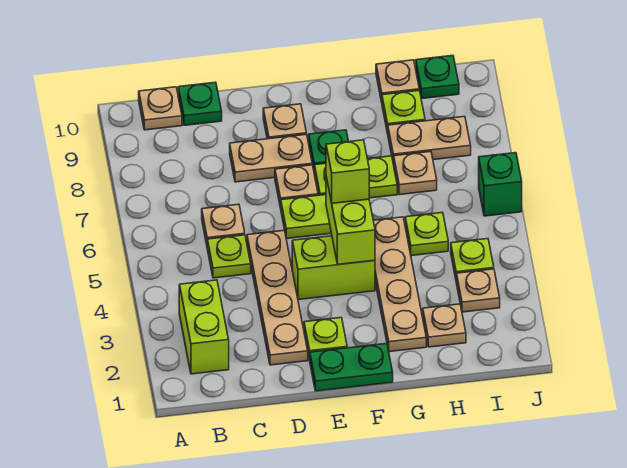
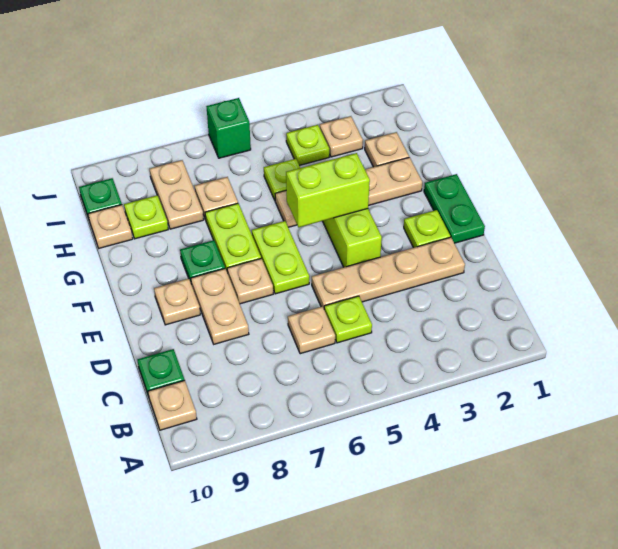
lime brick B2:B3 level 1 -> none
lime brick F5 level 3 -> none

